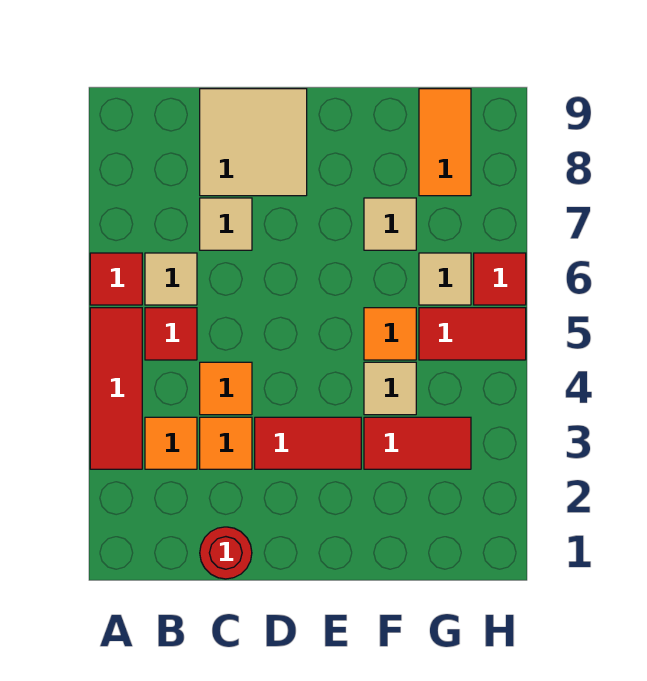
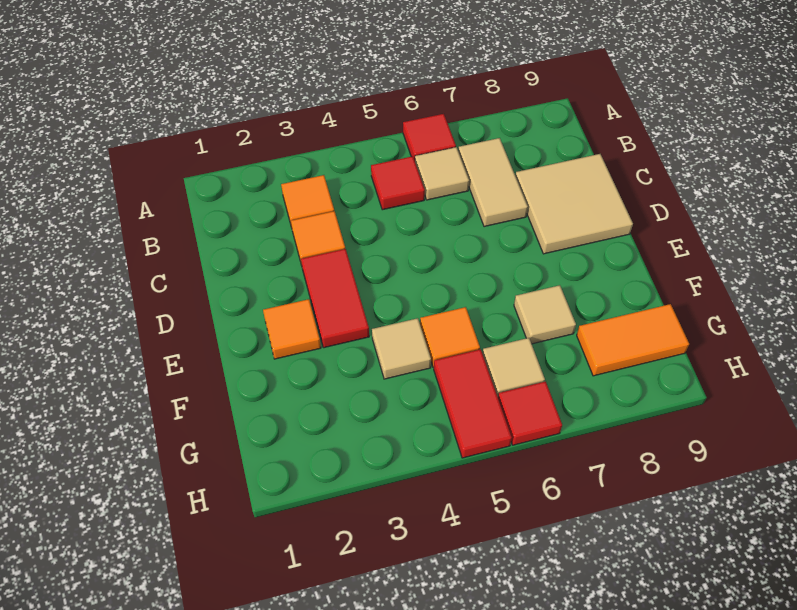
red tile A3:A5 level 1 -> none
red round brick C1 level 1 -> none
orange tile C4 level 1 -> orange tile E2 level 1
tan tile C7 level 1 -> tan tile B7:C7 level 1
red tile F3:G3 level 1 -> none

